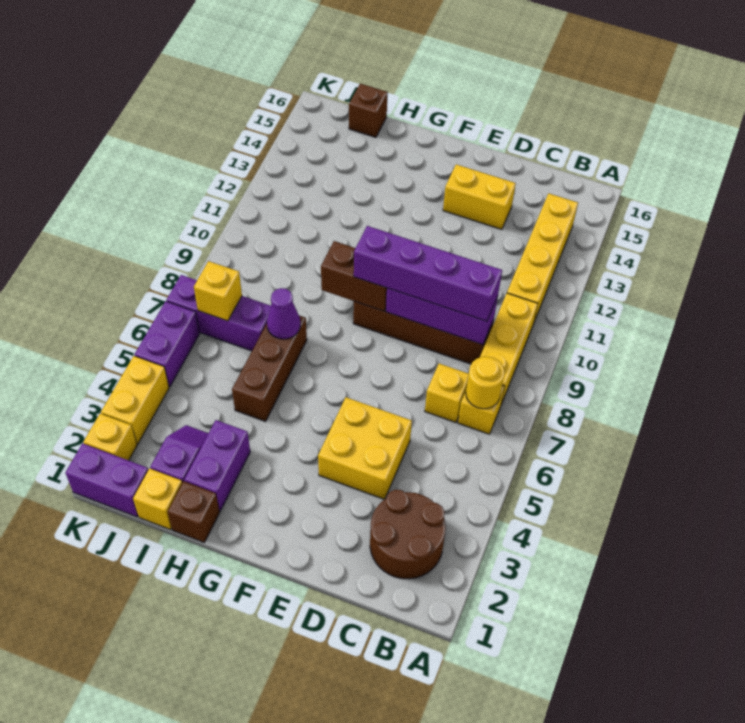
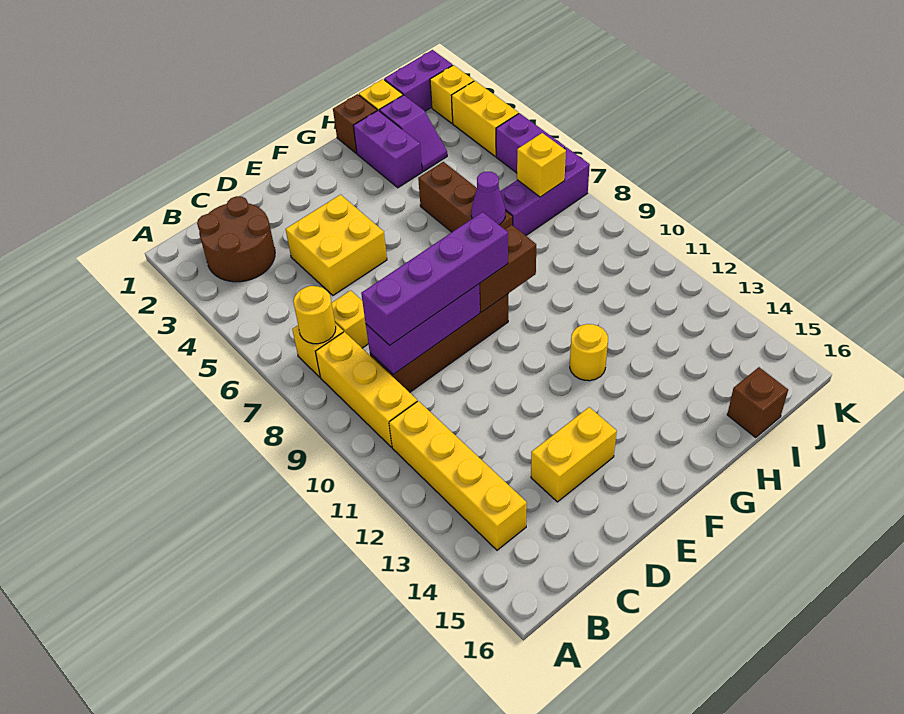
none -> yellow round brick G12 level 1

